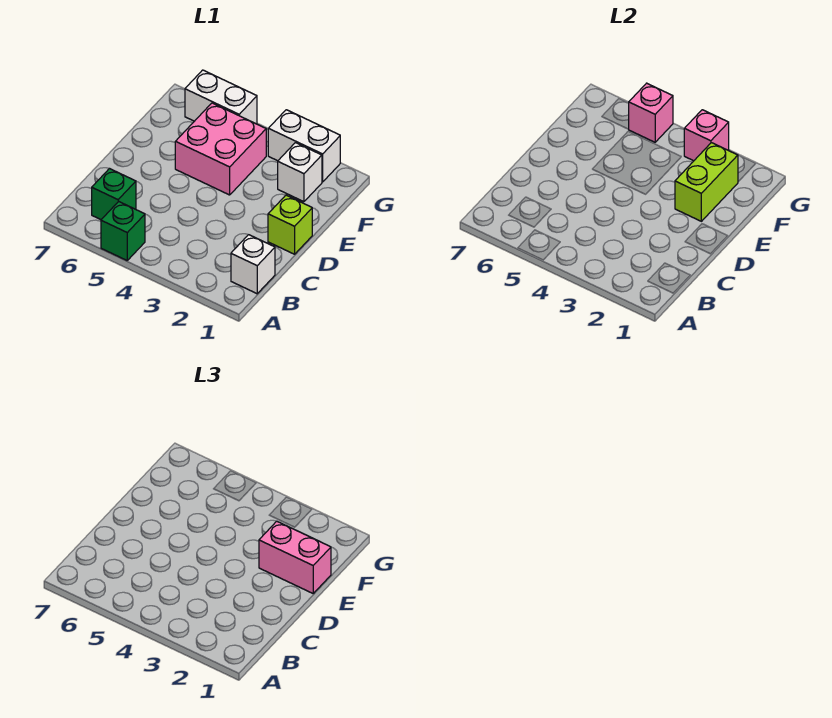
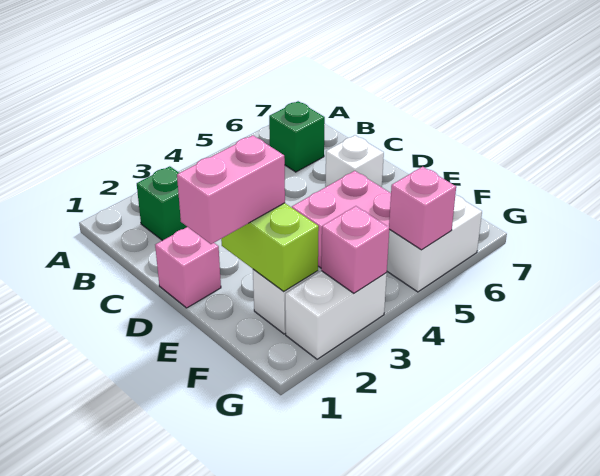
green brick A5 level 1 -> green brick B2 level 1
white brick B1 level 1 -> white brick D6 level 1
lime brick D1 level 1 -> pink brick D1 level 1

